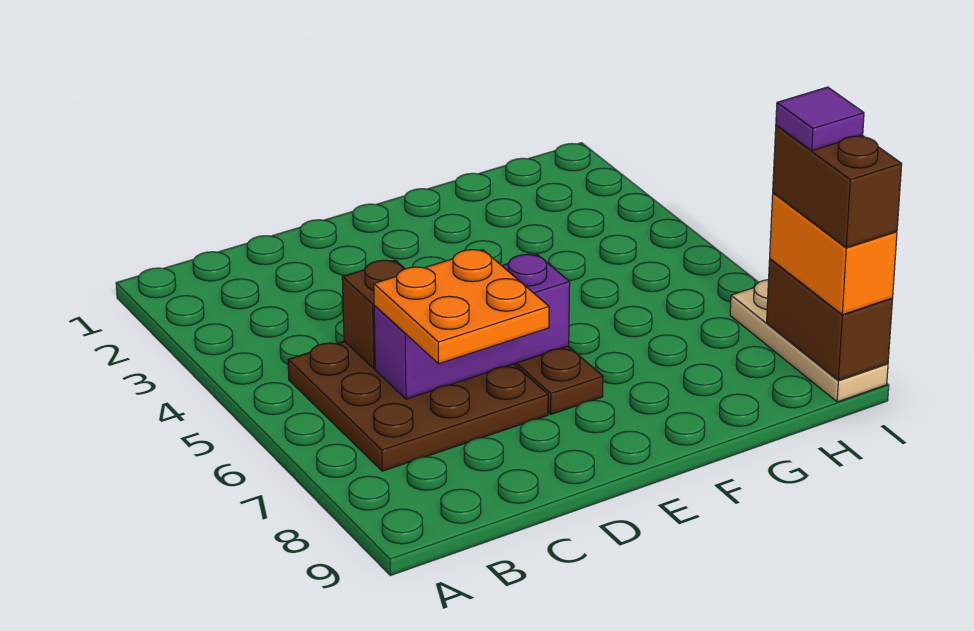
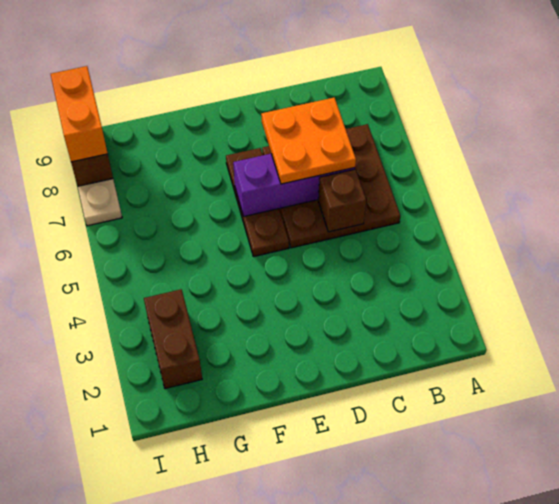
brown brick I8:I9 level 4 -> brown brick H2:H3 level 1
purple tile I8 level 5 -> none

